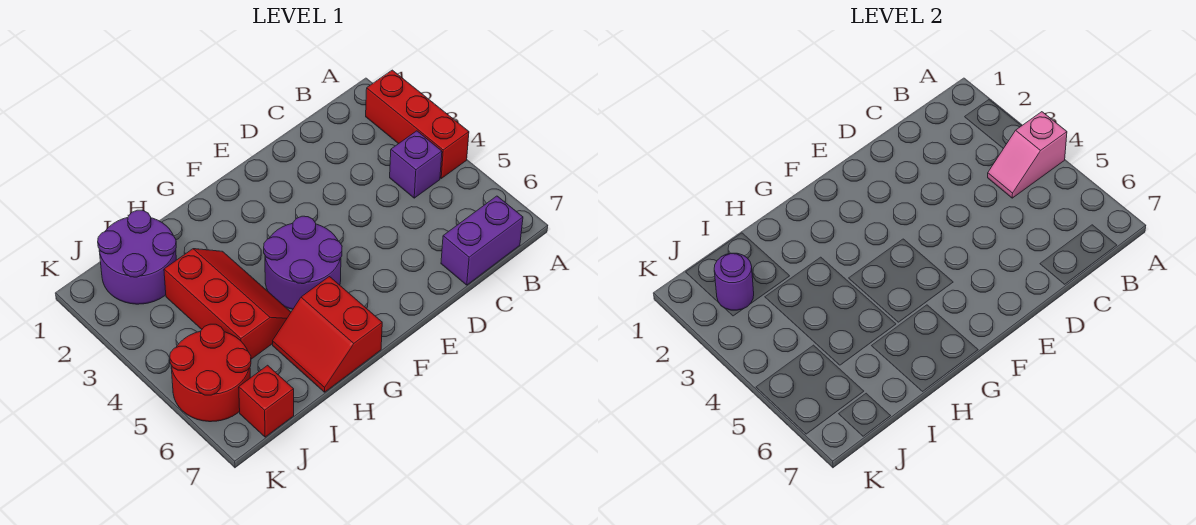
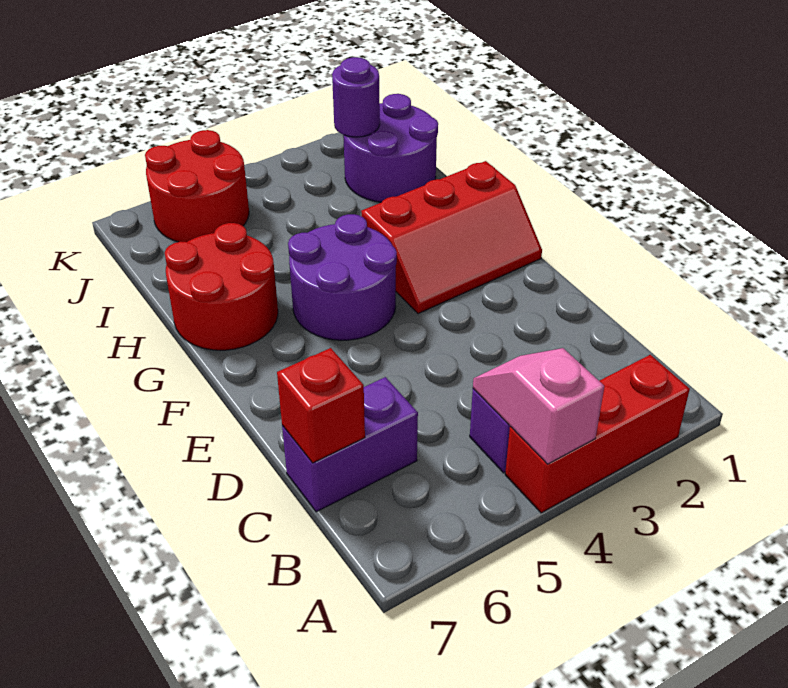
purple brick B7:C7 level 1 -> purple brick C6:C7 level 1
red slope G6:H7 level 1 top G -> red round brick G6:H7 level 1
red slope H3:I5 level 1 top I -> red slope F1:G3 level 1 top G
red brick J7 level 1 -> red brick C7 level 2

